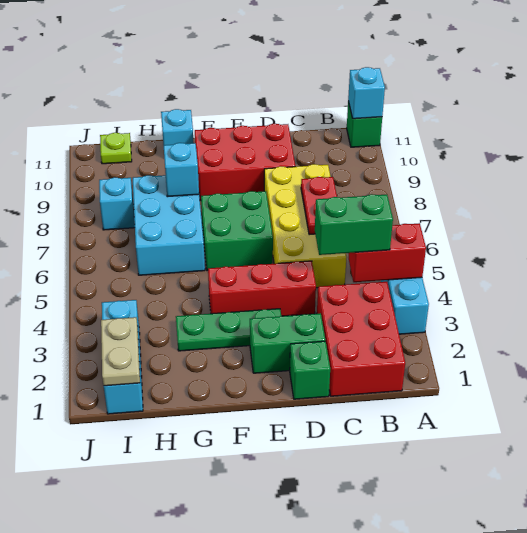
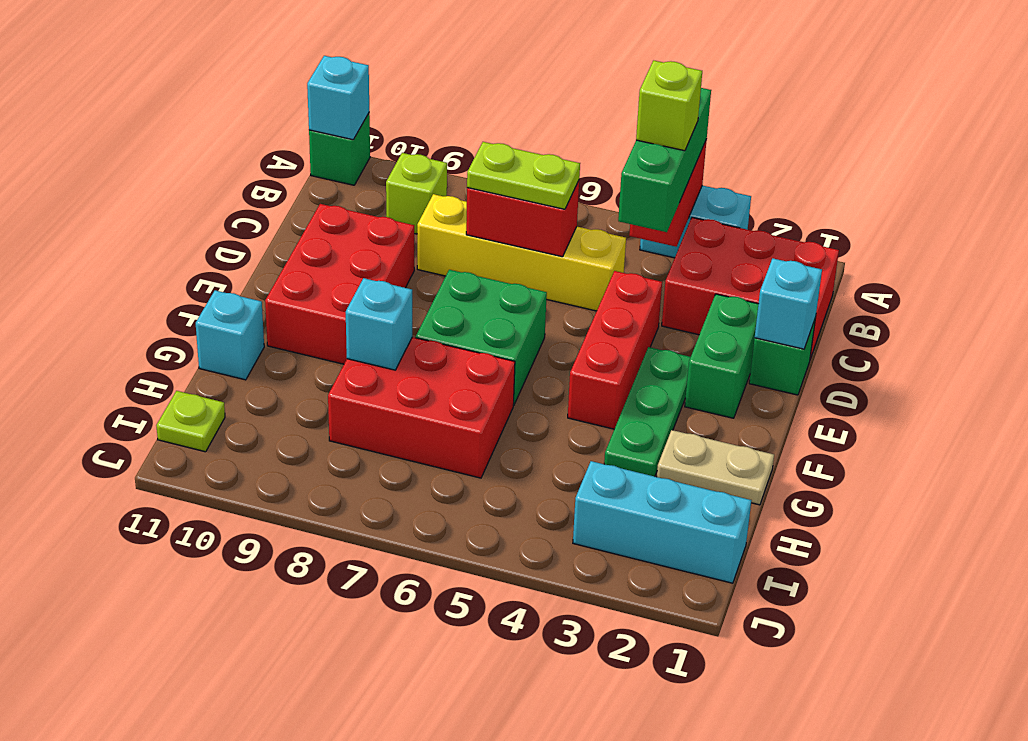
green brick B4:C4 level 3 -> green brick A4:C4 level 3
none -> lime brick B4 level 4
none -> lime brick B9 level 1
yellow brick C5:D8 level 1 -> yellow brick C5:C8 level 1
red plate C6:C7 level 2 -> red brick C6:C7 level 2
none -> lime plate C6:C7 level 3
cyan brick G6:H8 level 1 -> red brick G6:H8 level 1
tan plate I1:I2 level 2 -> tan plate G1:G2 level 1
cyan brick I8 level 1 -> cyan brick D1 level 2

